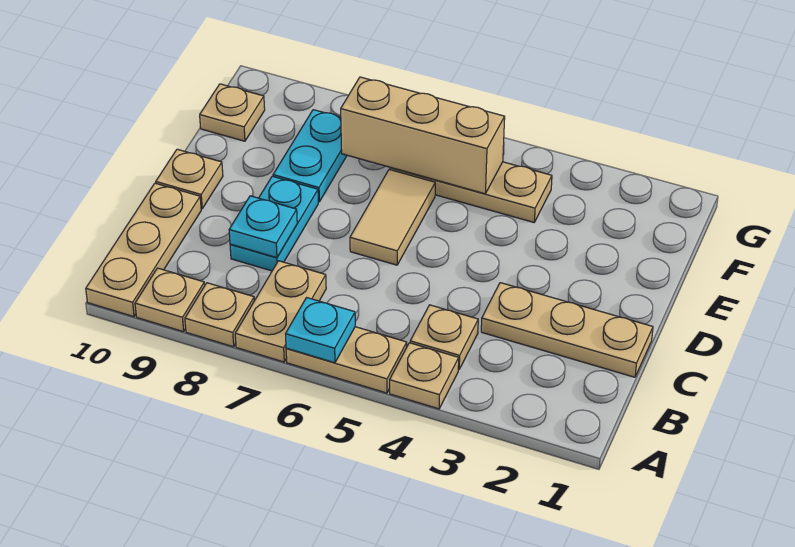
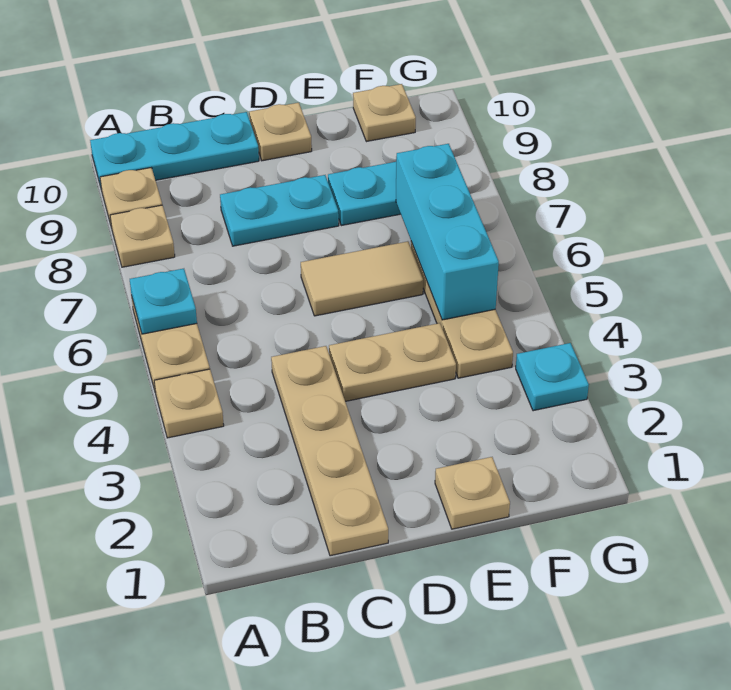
tan plate A7:B7 level 1 -> tan plate D4:E4 level 1
tan plate A10:C10 level 1 -> cyan plate A10:C10 level 1
tan plate B4 level 1 -> tan plate E1 level 1
tan plate C1:C3 level 1 -> tan plate C1:C4 level 1
cyan plate C8 level 2 -> cyan plate G3 level 1
tan brick F5:F7 level 2 -> cyan brick F5:F7 level 2

